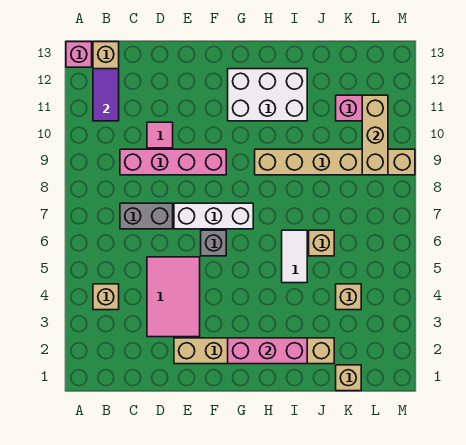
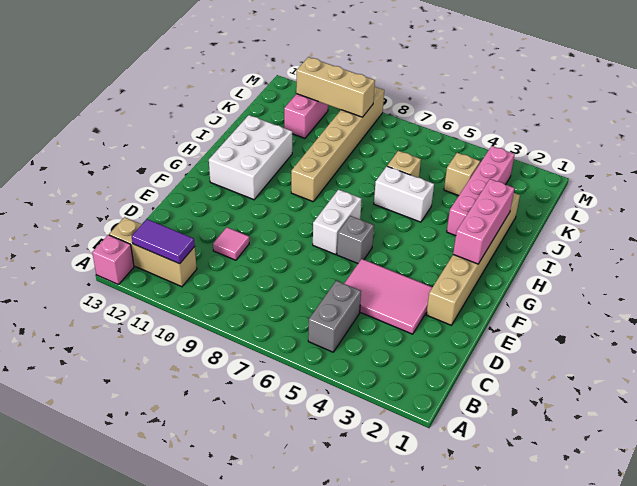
tan brick B4 level 1 -> none
grey brick C7:D7 level 1 -> grey brick B5:C5 level 1
pink brick C9:F9 level 1 -> pink brick I3:L3 level 1
white brick E7:G7 level 1 -> white brick F7:G7 level 1
white tile I5:I6 level 1 -> white brick I5:I6 level 1
tan brick K1 level 1 -> none

